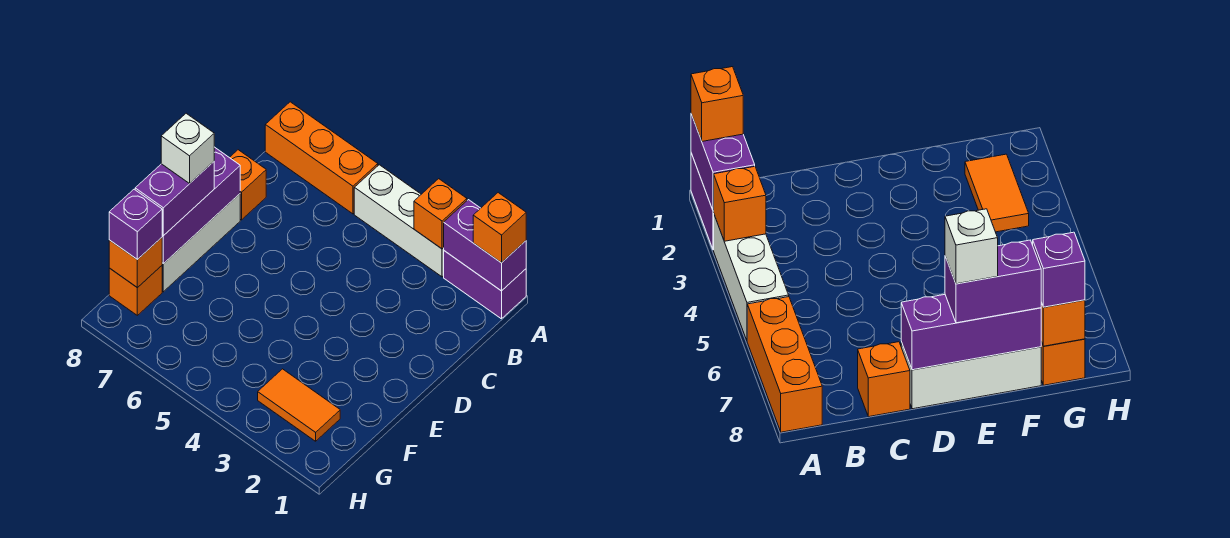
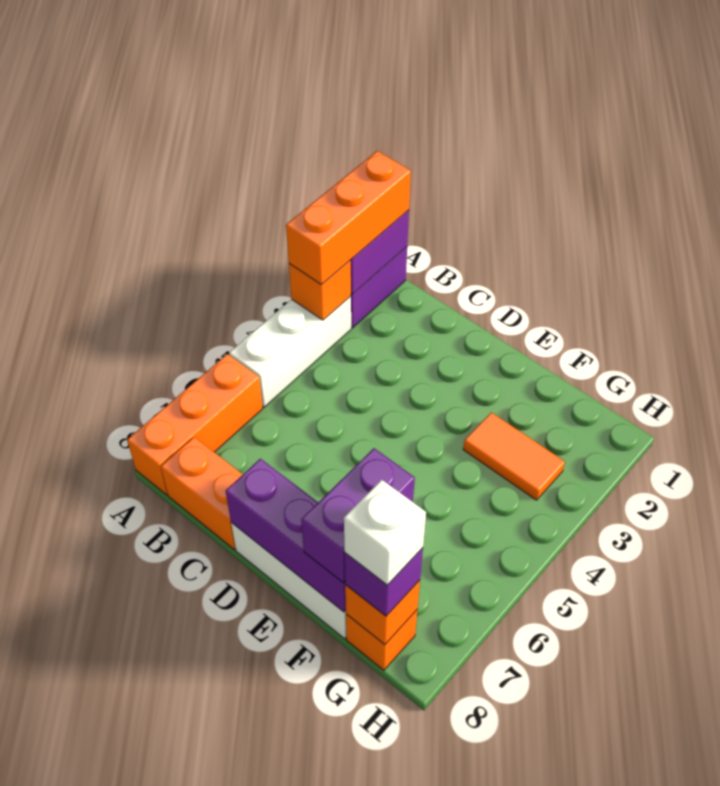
orange brick A1 level 3 -> orange brick A1:A3 level 3
orange brick C8 level 1 -> orange brick B8:C8 level 1
purple brick E8:F8 level 3 -> purple brick F7:F8 level 3
white brick E8 level 4 -> white brick G8 level 4
orange tile G2:G3 level 1 -> orange tile F3:G3 level 1

